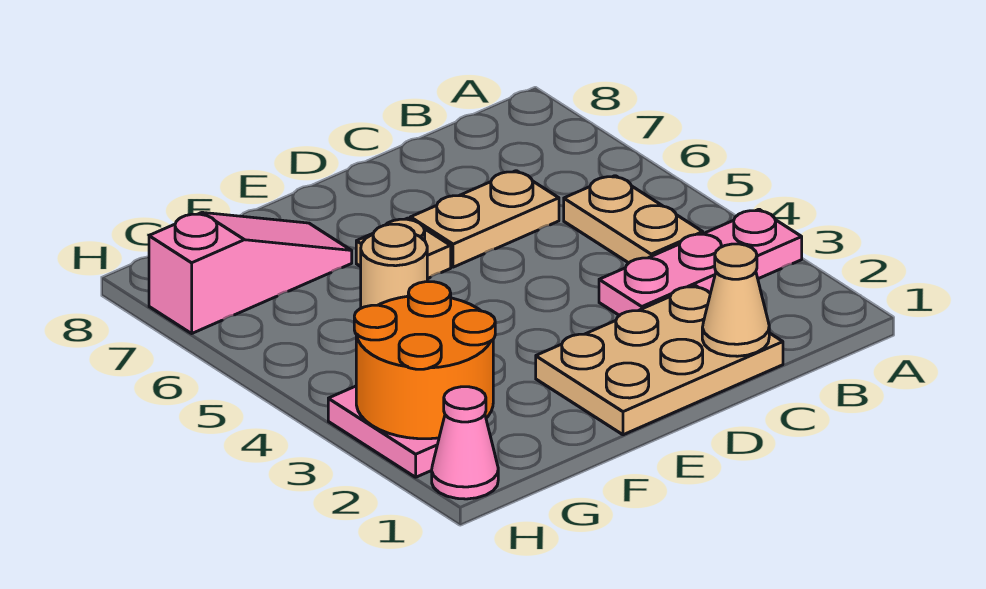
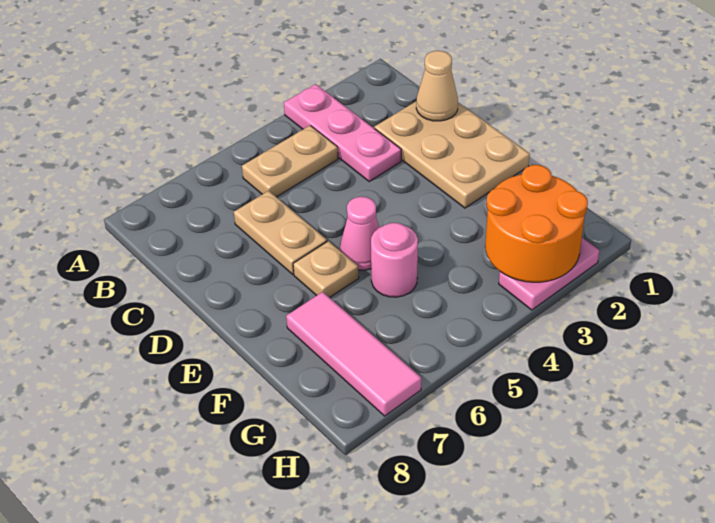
tan round brick F5 level 1 -> pink round brick F5 level 1
pink slope F7:H7 level 1 top H -> pink tile F7:H7 level 1
pink cone H1 level 1 -> pink cone E5 level 1

